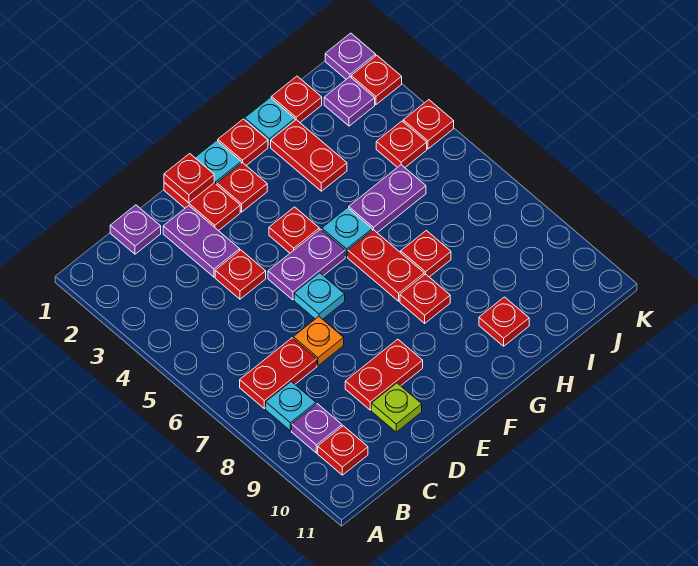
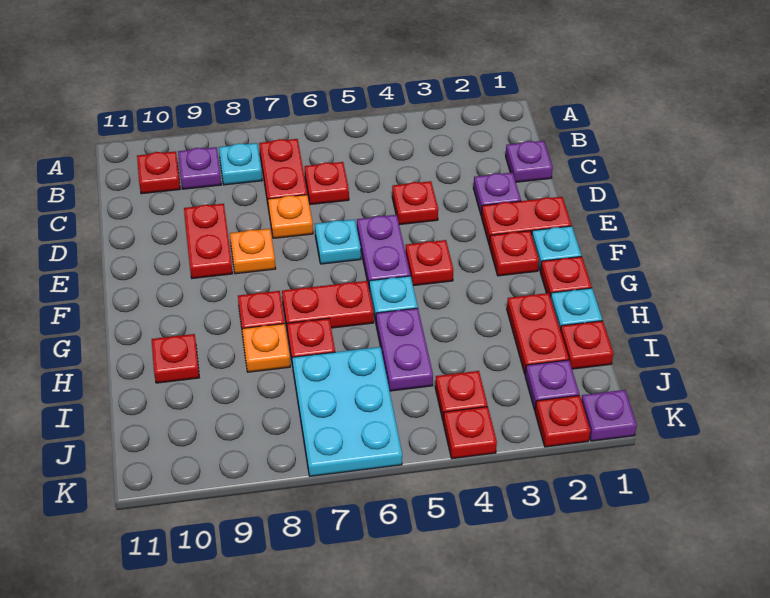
purple plate D2:D3 level 1 -> purple plate D2 level 1
lime plate D10 level 1 -> none
red plate E1 level 2 -> red plate C6 level 1
none -> orange plate E8 level 1
red plate H2:H3 level 1 -> red plate H2:I2 level 1
none -> orange plate H8 level 1
none -> cyan plate I6:K7 level 1

